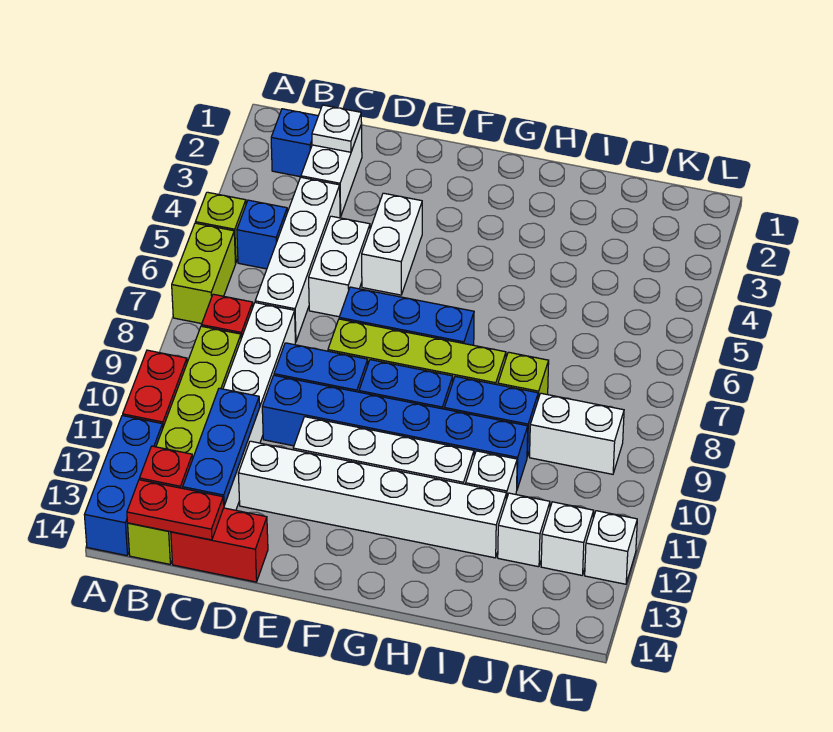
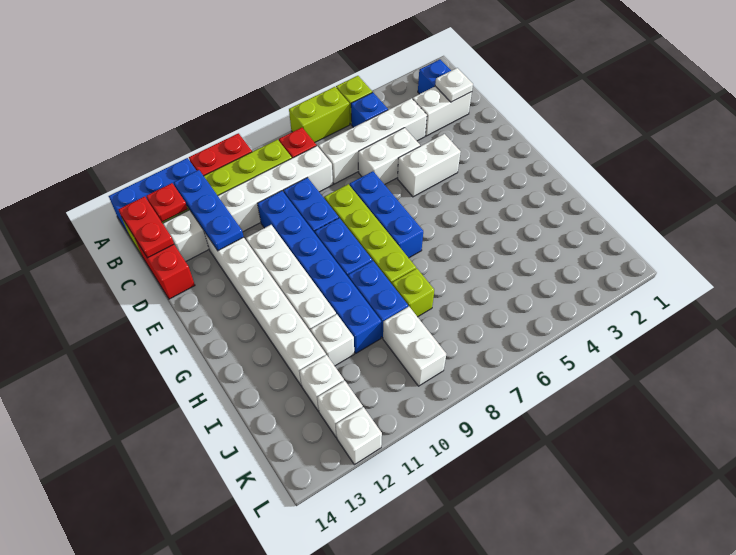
blue plate C11:C13 level 2 -> blue plate B12:D12 level 2

